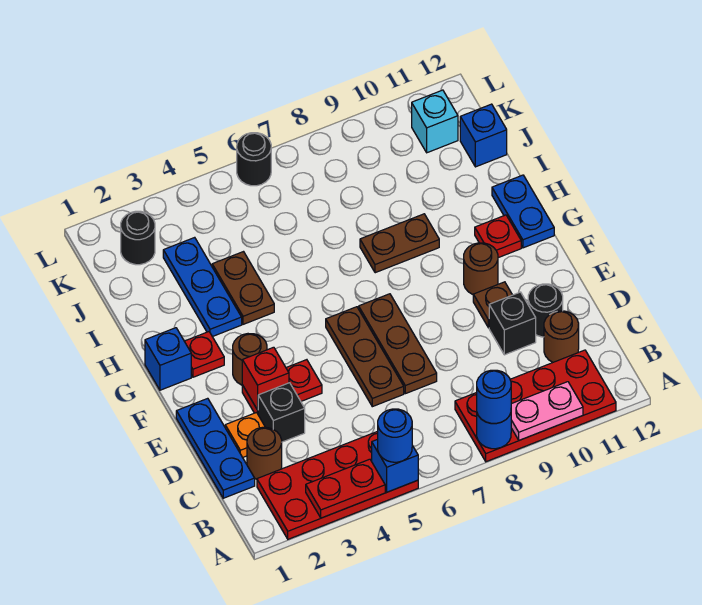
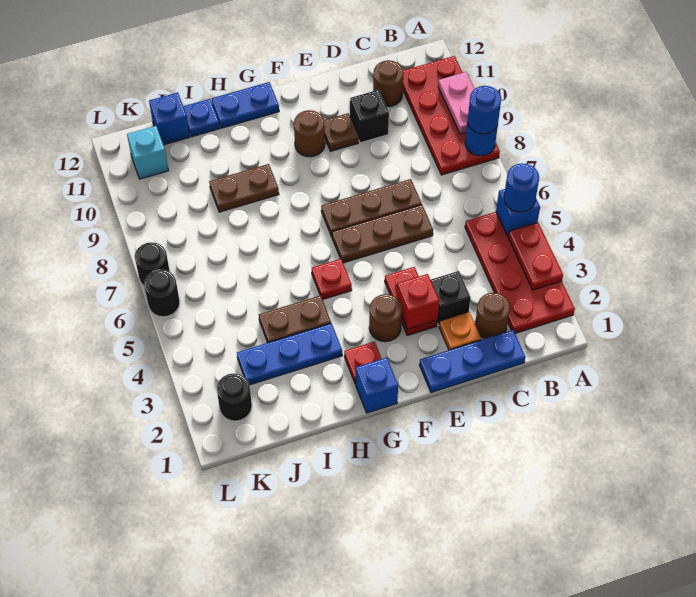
black round brick D11 level 1 -> black round brick L7 level 1
red plate G11 level 1 -> red plate G5 level 1
brown plate H8:H9 level 1 -> brown plate H9:I9 level 1
none -> blue plate I12 level 1

